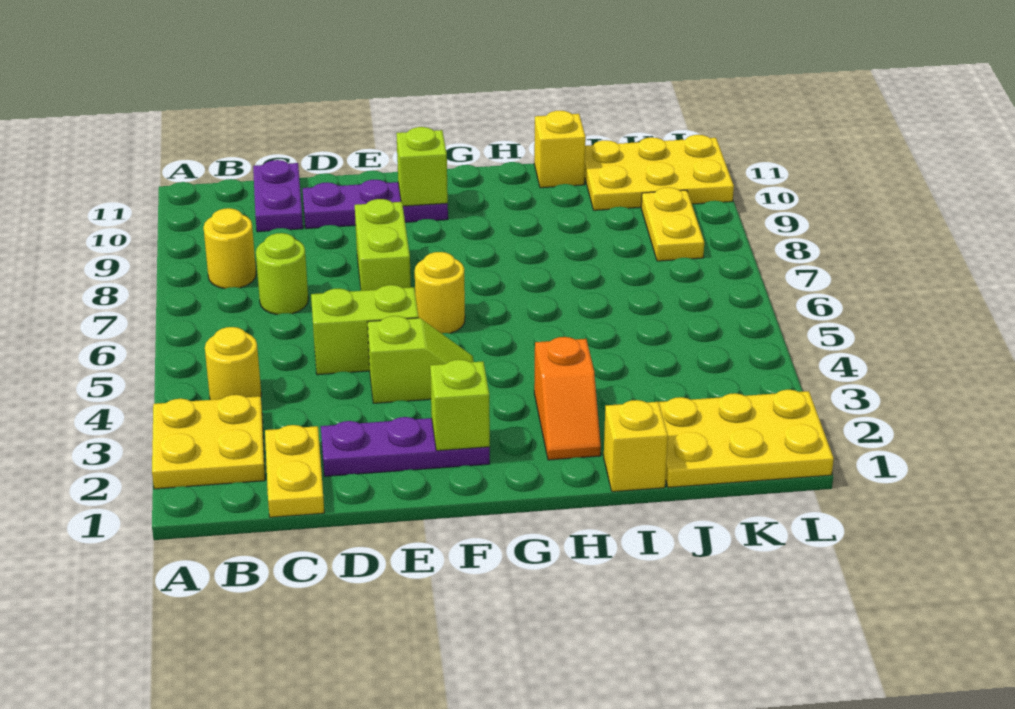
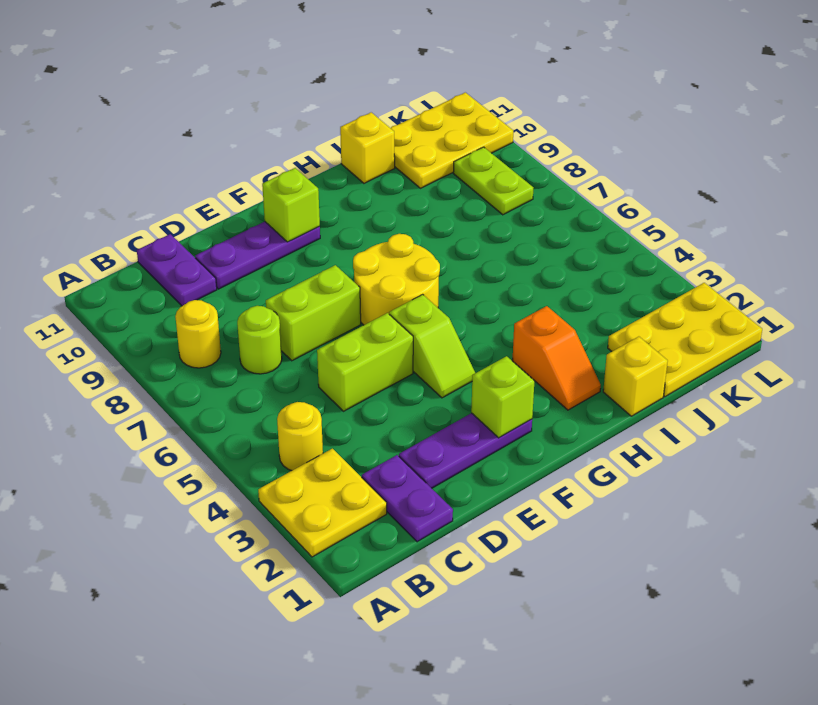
yellow plate C1:C2 level 1 -> purple plate C1:C2 level 1
lime slope E4:F4 level 1 top E -> lime slope F4:F5 level 1 top 5
lime brick E7:E8 level 1 -> lime brick D7:E7 level 1
yellow round brick F6 level 1 -> yellow round brick F6:G7 level 1
yellow plate K8:K9 level 1 -> lime plate K8:K9 level 1

